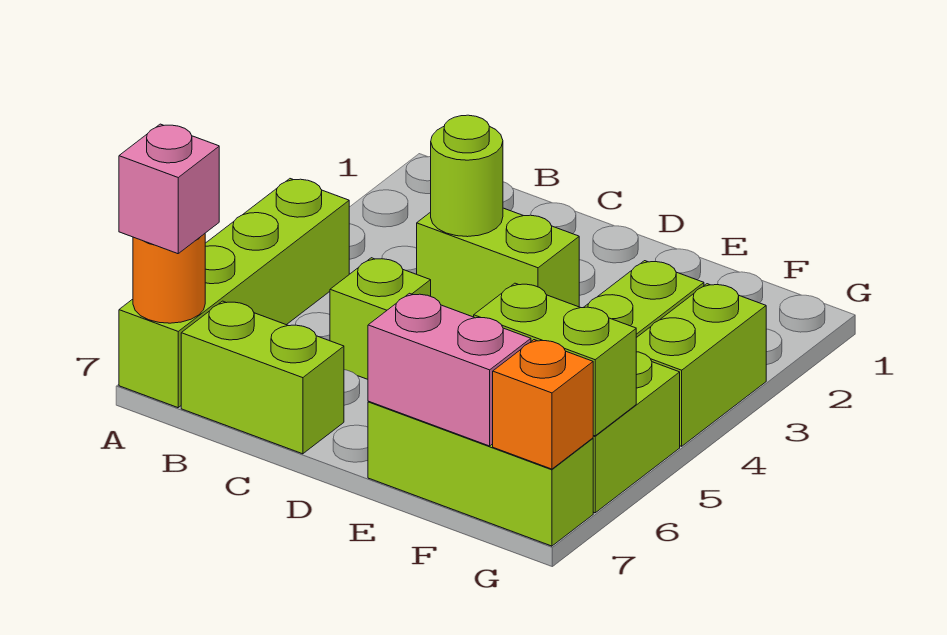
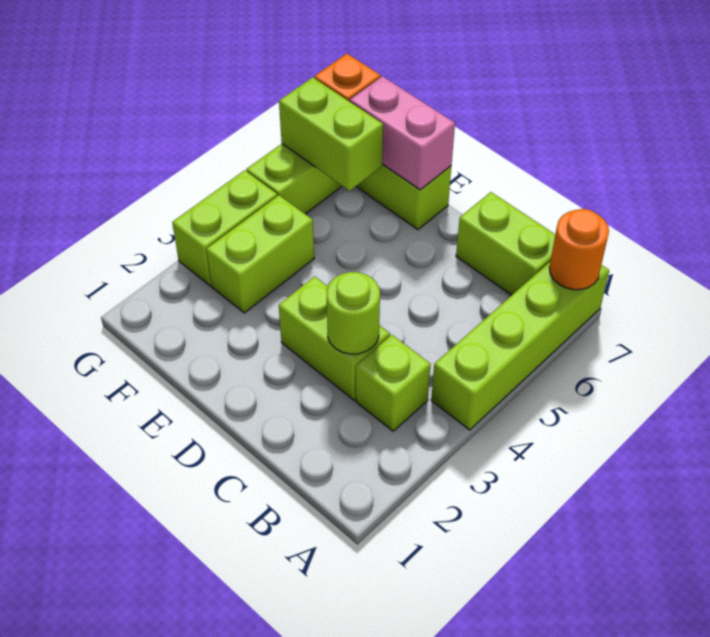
pink brick A7 level 3 -> none
lime brick C5 level 1 -> lime brick B3 level 1

